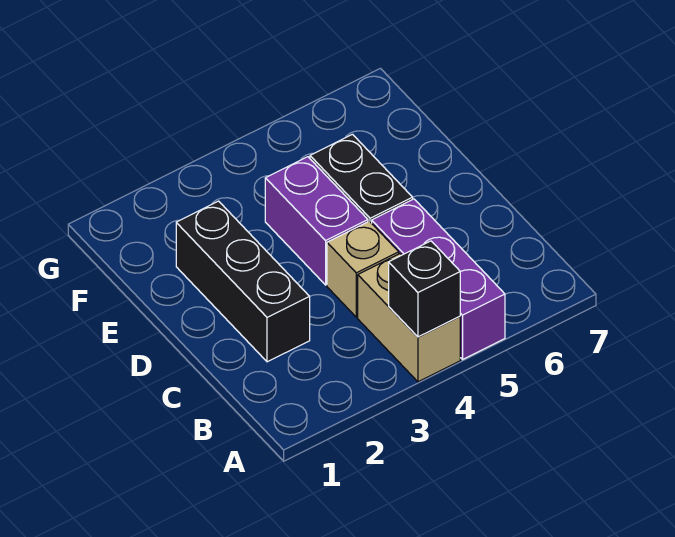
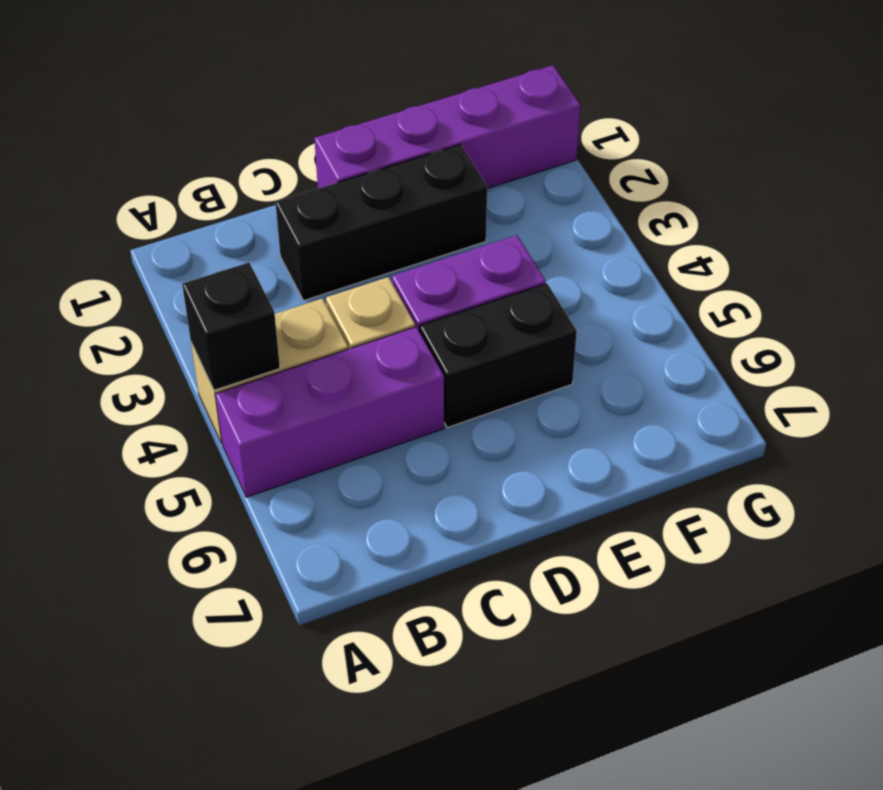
none -> purple brick D1:G1 level 1

